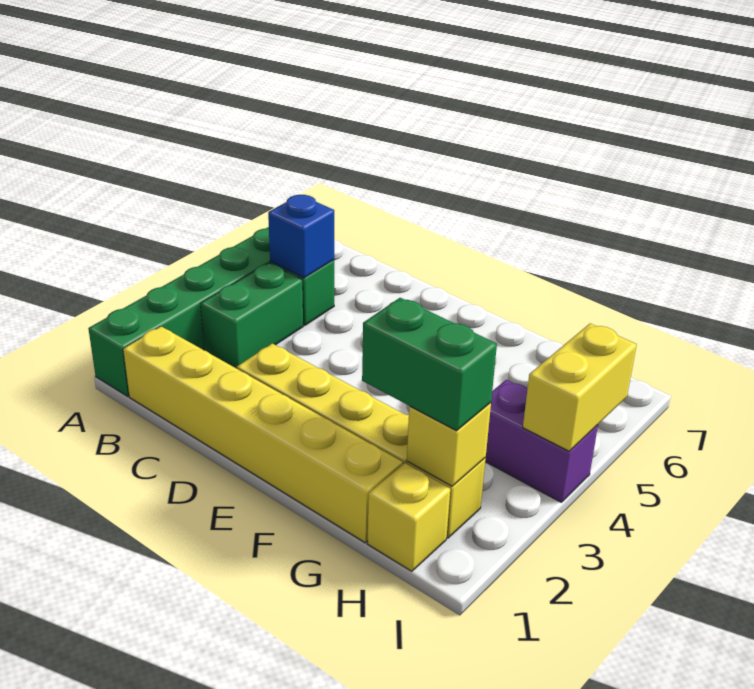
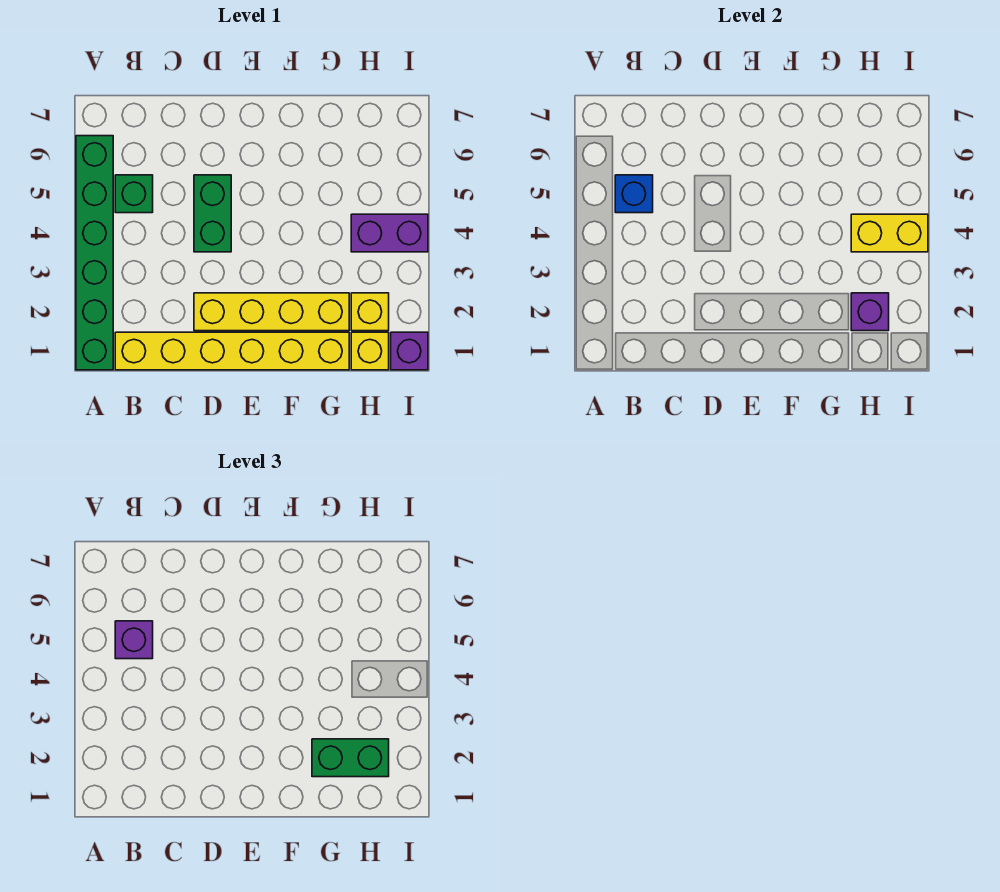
green brick B3:B4 level 1 -> green brick D4:D5 level 1
none -> purple brick B5 level 3
yellow brick H2 level 2 -> purple brick H2 level 2
none -> purple brick I1 level 1
yellow brick I4:I5 level 2 -> yellow brick H4:I4 level 2

